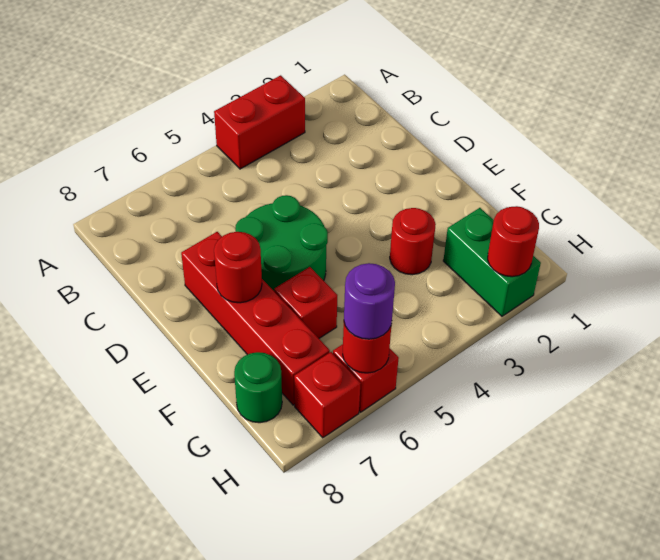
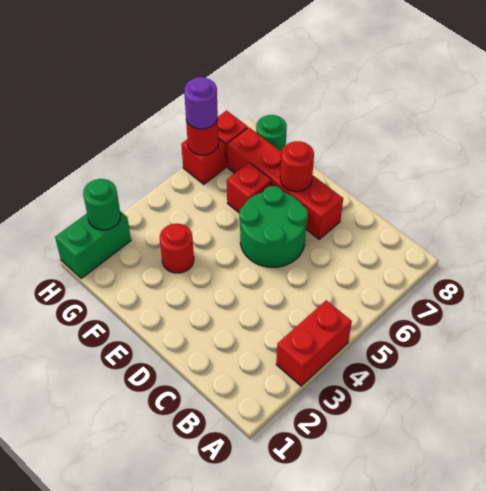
green brick G2:H2 level 1 -> green brick H1:H2 level 1
red round brick H2 level 2 -> green round brick H2 level 2

